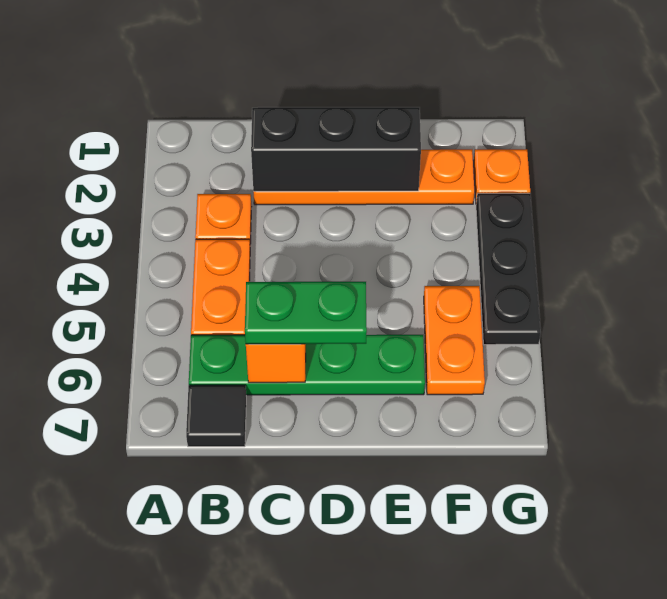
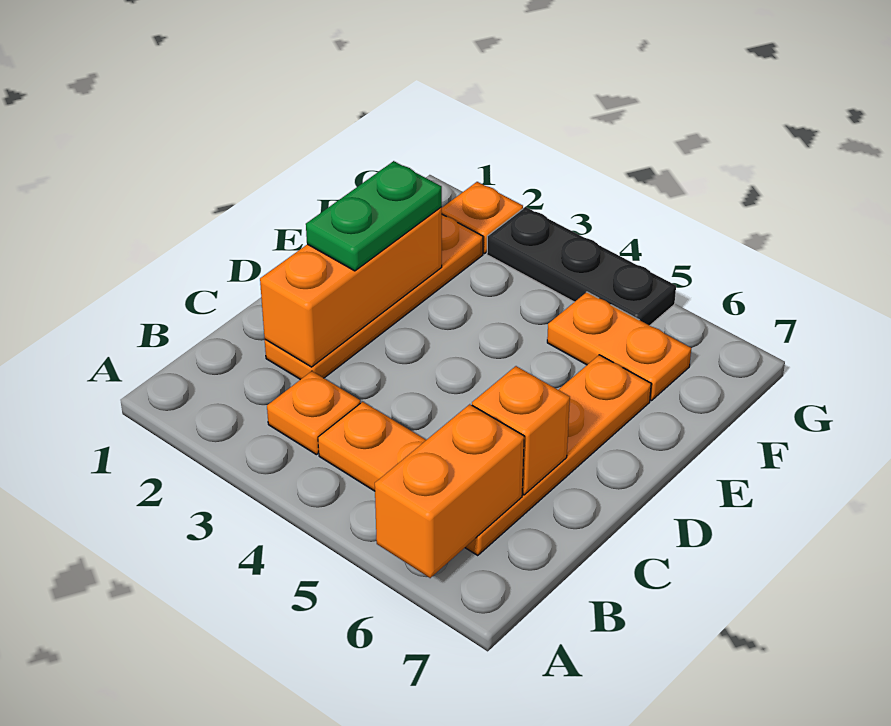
none -> orange brick A6:B6 level 2
green plate B6:E6 level 1 -> orange plate B6:E6 level 1
black tile B7 level 1 -> none
black brick C2:E2 level 2 -> orange brick C2:E2 level 2
green plate C6:D6 level 3 -> green plate D2:E2 level 3

